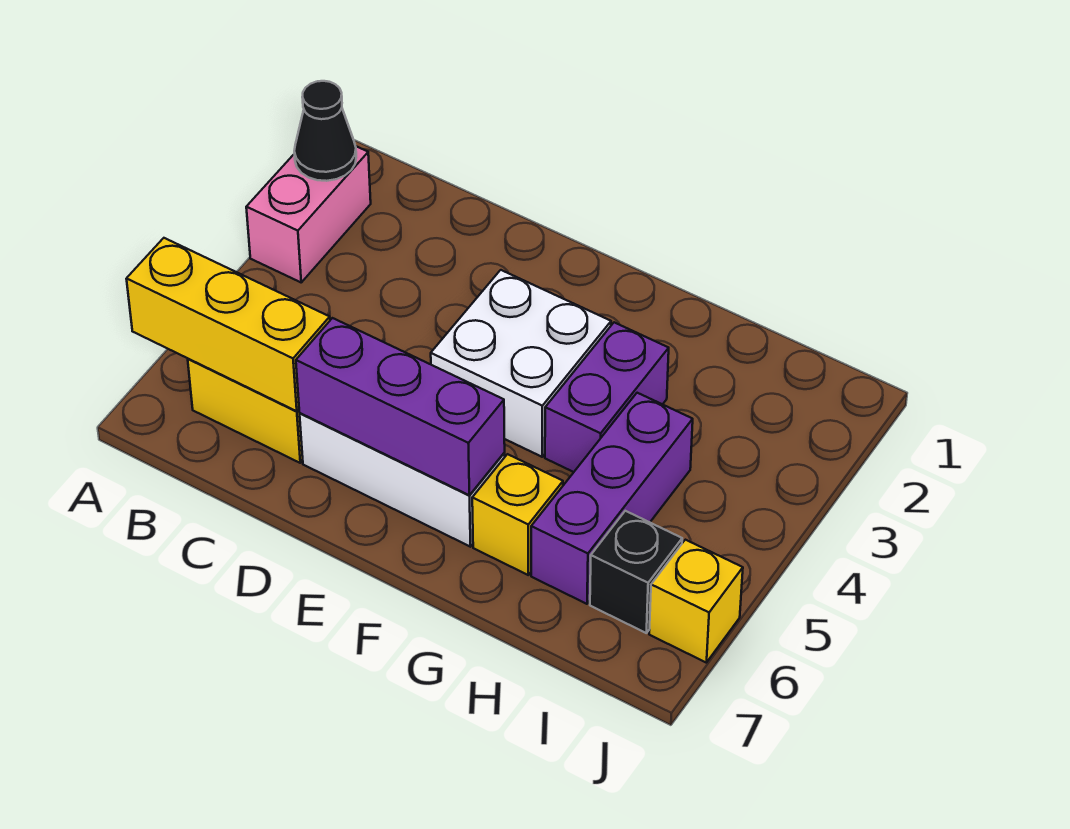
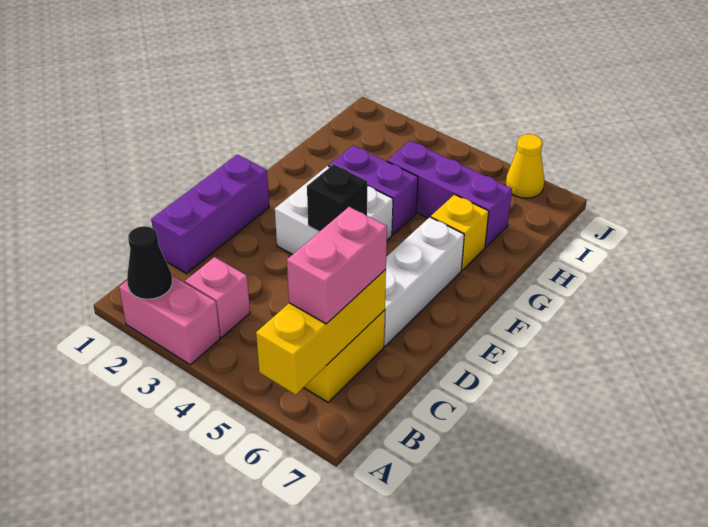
none -> pink brick B3 level 1
none -> pink brick B6:C6 level 3
purple brick D6:F6 level 2 -> purple brick C1:E1 level 1
black brick I6 level 1 -> black brick E4 level 2
yellow brick J6 level 1 -> yellow cone J6 level 1

